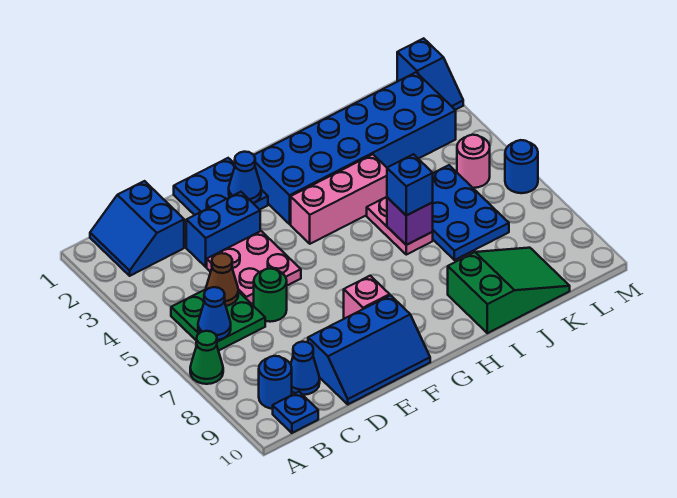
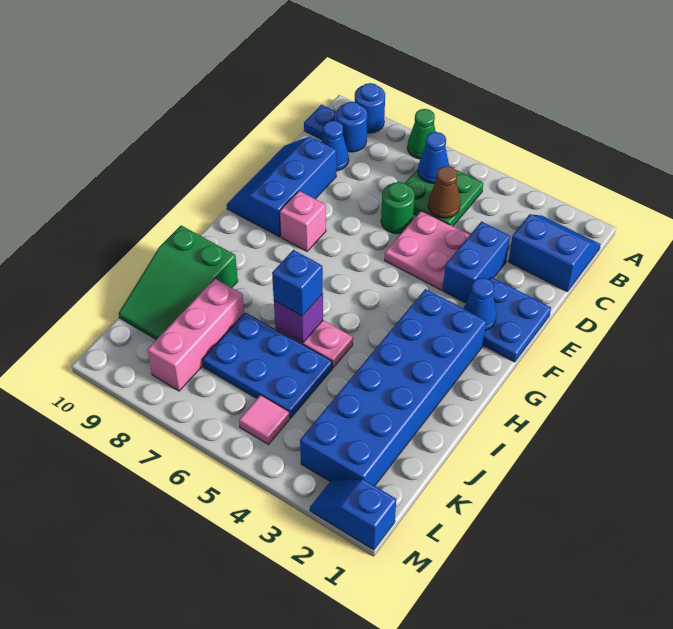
pink brick G4:I4 level 1 -> pink brick J8:L8 level 1
pink round brick L5 level 1 -> pink tile L5 level 1
blue round brick M6 level 1 -> blue round brick A9 level 1

